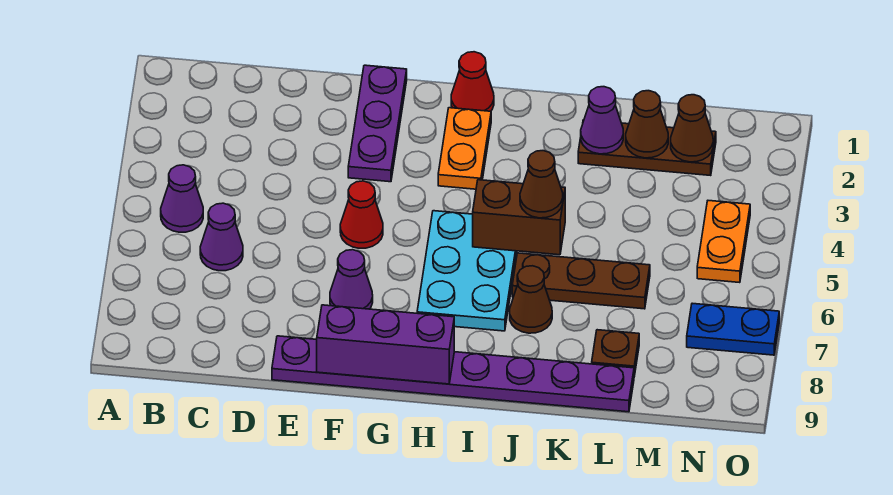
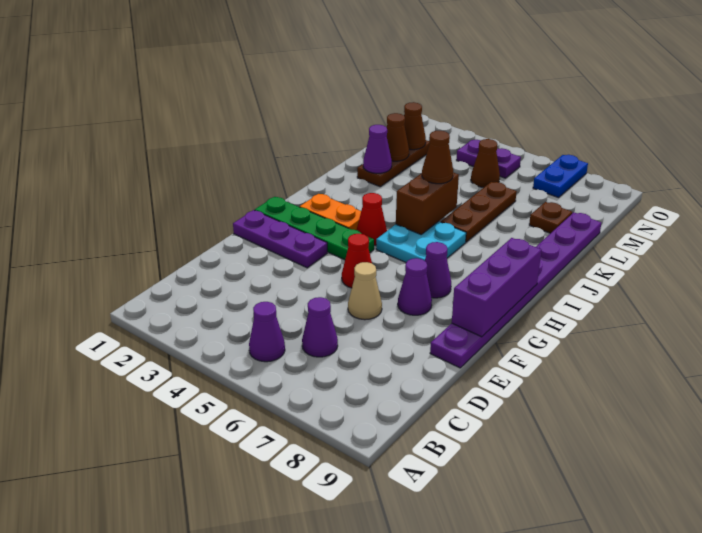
none -> tan cone E6 level 1
none -> green plate G1:G4 level 1
none -> purple cone G7 level 1
red cone H1 level 1 -> red cone H4 level 1
cyan plate H5:I7 level 1 -> cyan plate H5:I6 level 1
brown cone J7 level 1 -> brown cone M5 level 1
orange plate N4:N5 level 1 -> purple plate N4:N5 level 1

